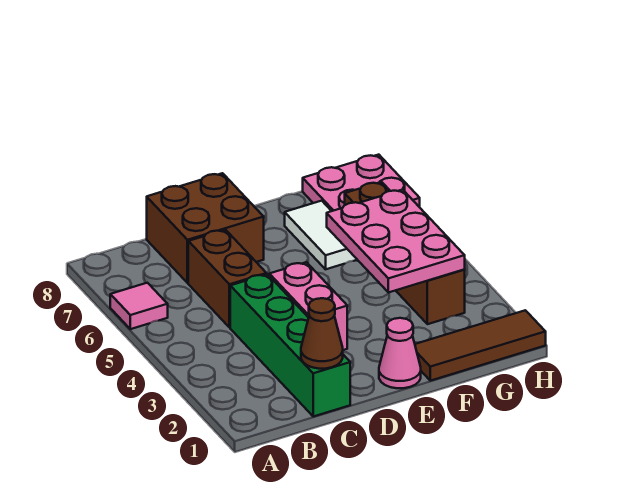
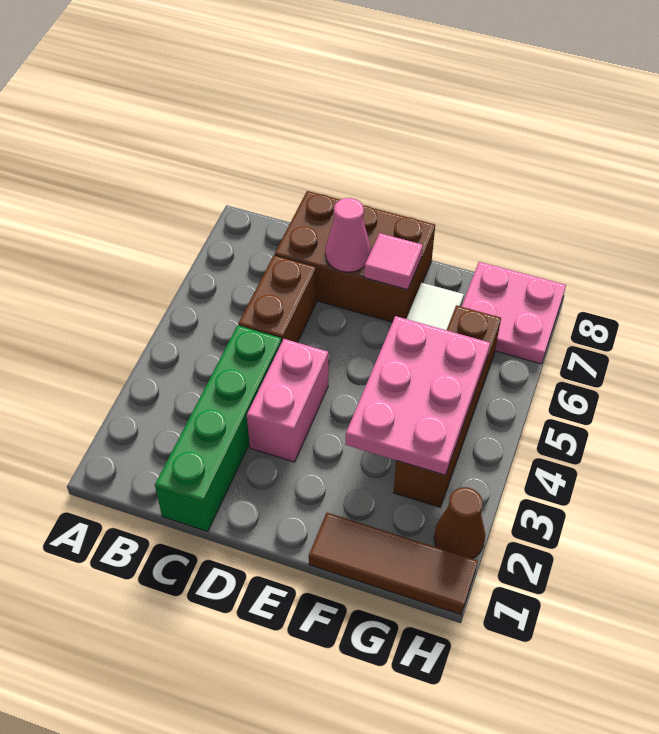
pink tile A6 level 1 -> pink tile E7 level 2
brown cone C1 level 2 -> brown cone H2 level 1
brown brick C7:D8 level 1 -> brown brick C7:E8 level 1
pink cone E1 level 1 -> pink cone D7 level 2

